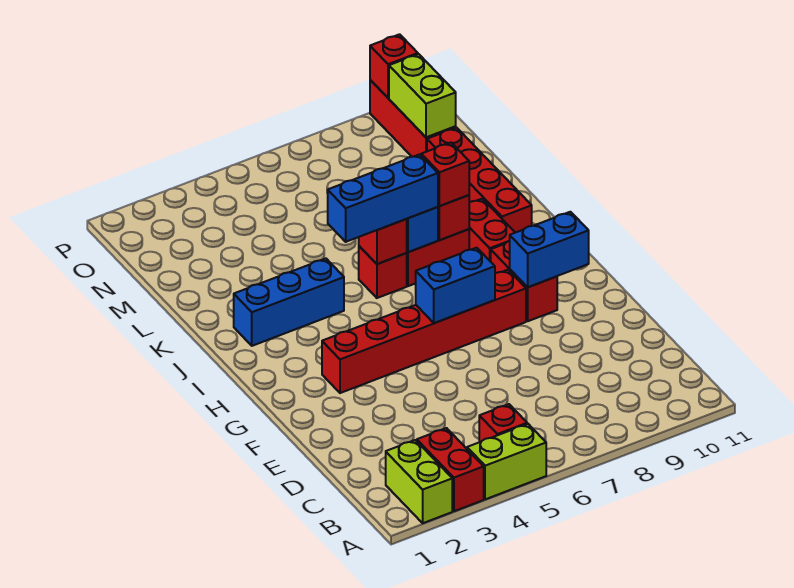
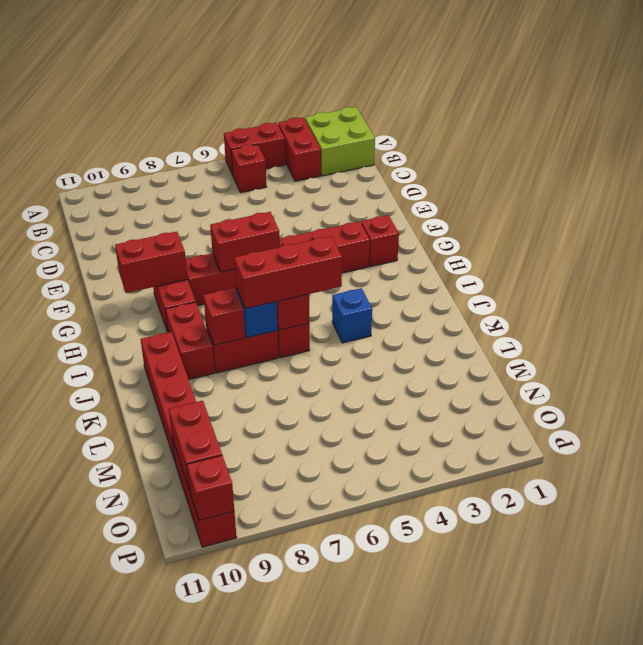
lime brick A2:B2 level 1 -> lime brick A1:B2 level 1
lime brick A4:A5 level 1 -> red brick A4:A5 level 1
blue brick G6:G7 level 2 -> red brick G6:G7 level 2
blue brick G9:G10 level 2 -> red brick G9:G10 level 2
blue brick J2:J4 level 1 -> blue brick J4 level 1
blue brick J5:J7 level 3 -> red brick J5:J7 level 3
red brick J8 level 3 -> red brick G2 level 1
lime brick N10:O10 level 2 -> red brick N10:O10 level 2

